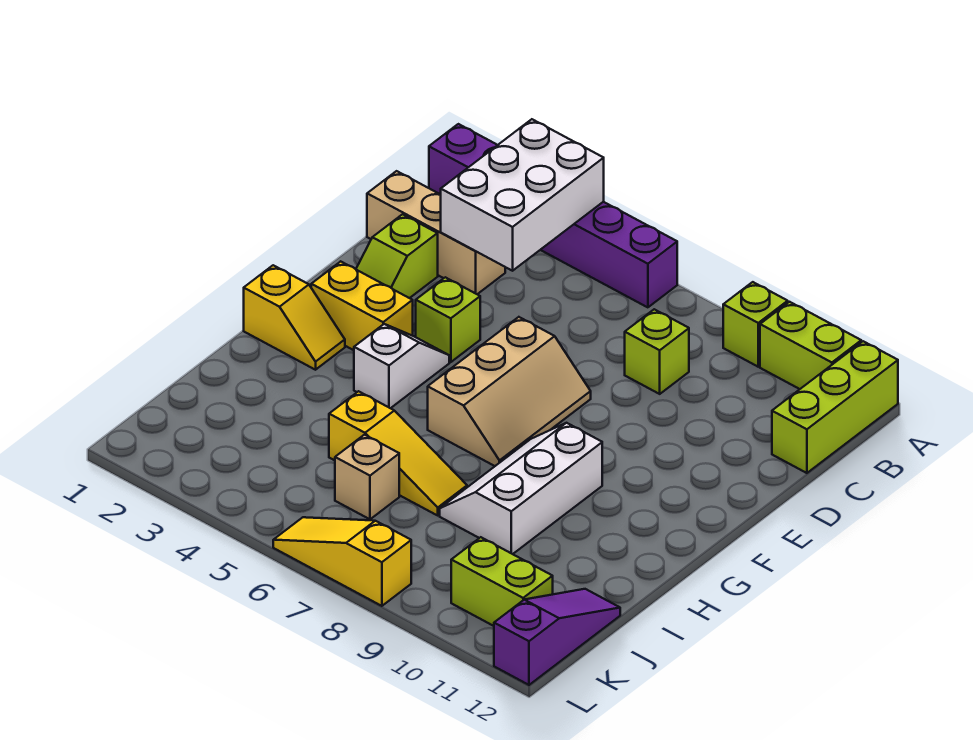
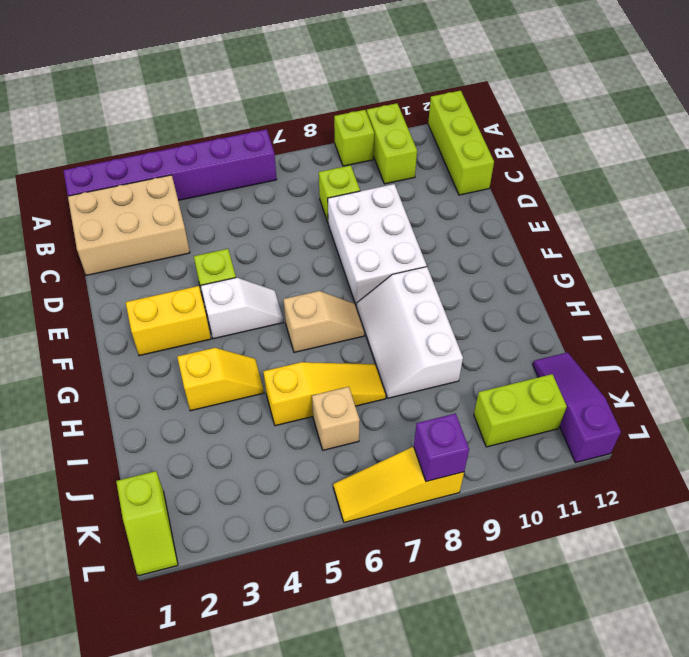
white brick A3:C4 level 2 -> white brick D8:F9 level 1
lime brick A10:A11 level 1 -> lime brick A10:B10 level 1
tan brick C1:C3 level 1 -> tan brick B1:C3 level 1
lime slope D2:E2 level 1 top D -> lime slope K1:L1 level 1 top K
tan slope E6:G7 level 1 top 6 -> tan slope G6:G7 level 1 top 6
white slope F4:G4 level 1 top G -> white slope F4:F5 level 1 top 4
yellow slope G1:G2 level 1 top 1 -> yellow slope H3:H4 level 1 top 3
none -> purple brick L8 level 2

